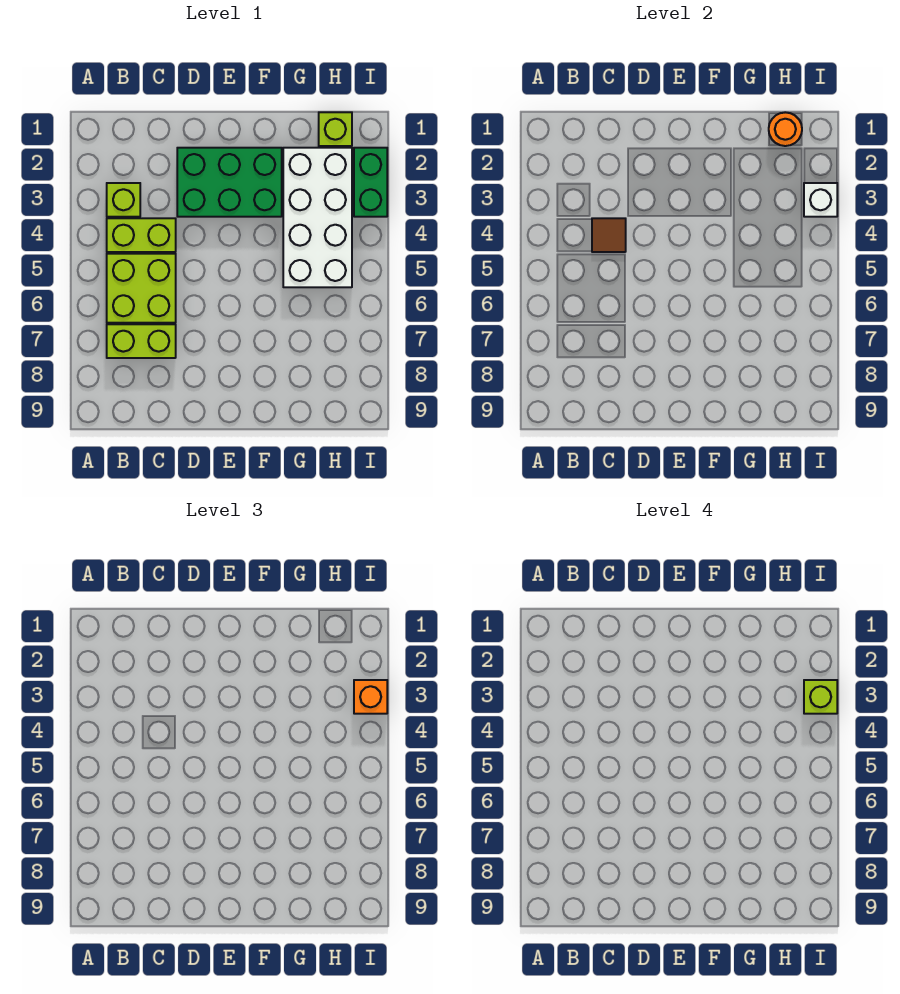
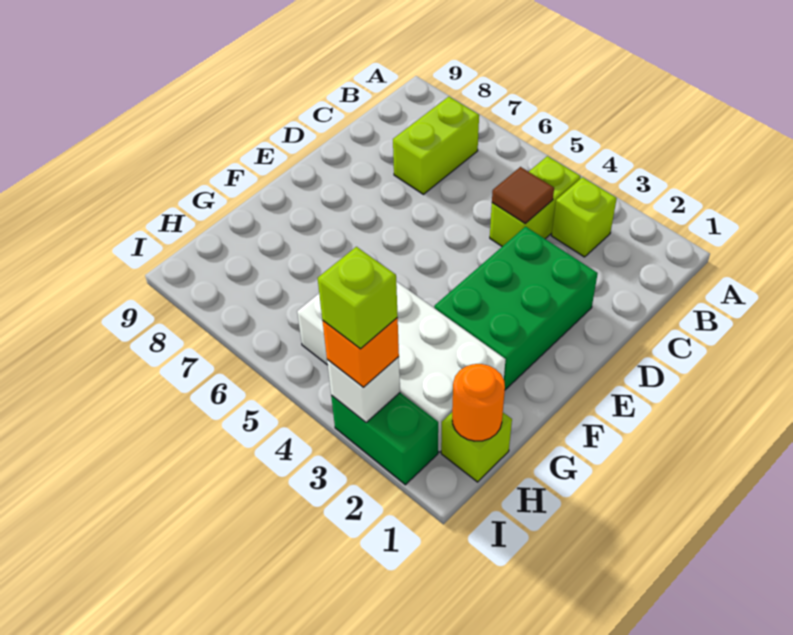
lime brick B5:C6 level 1 -> none

